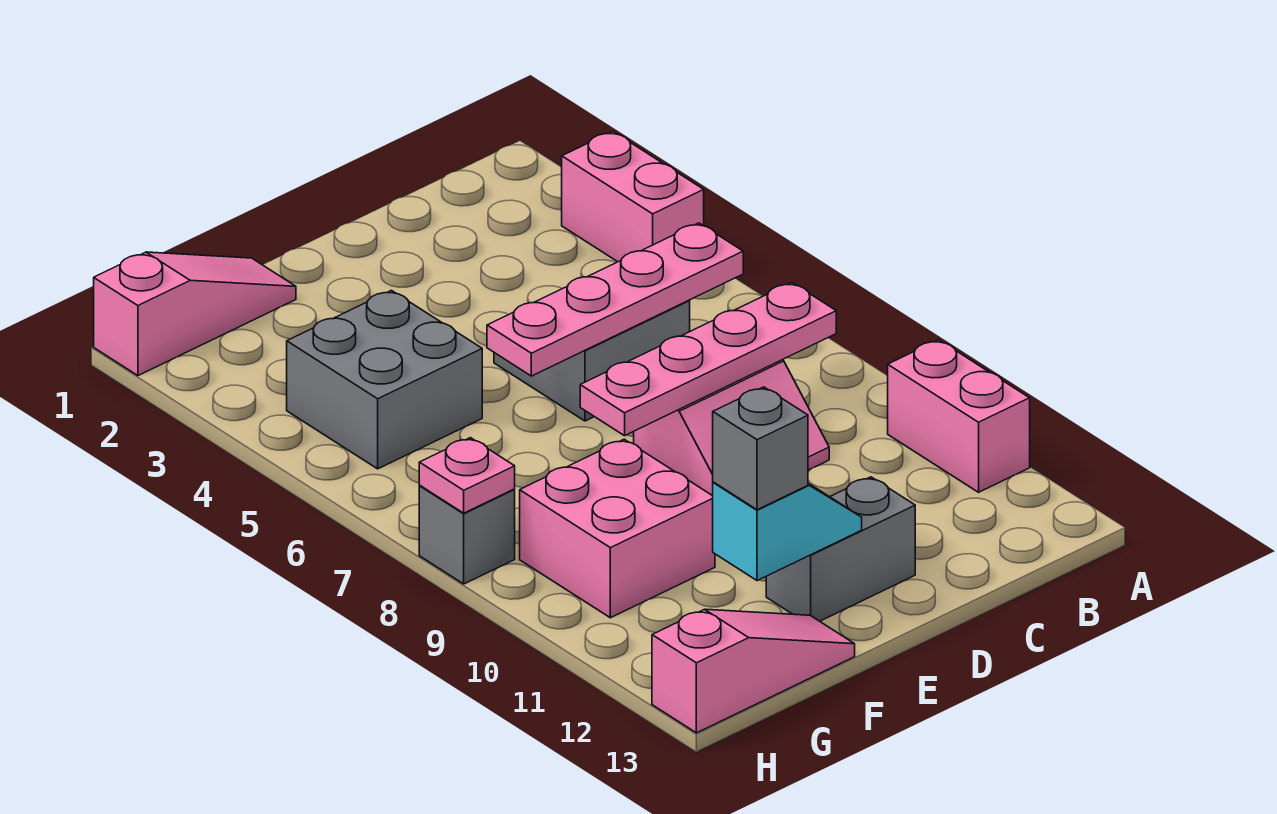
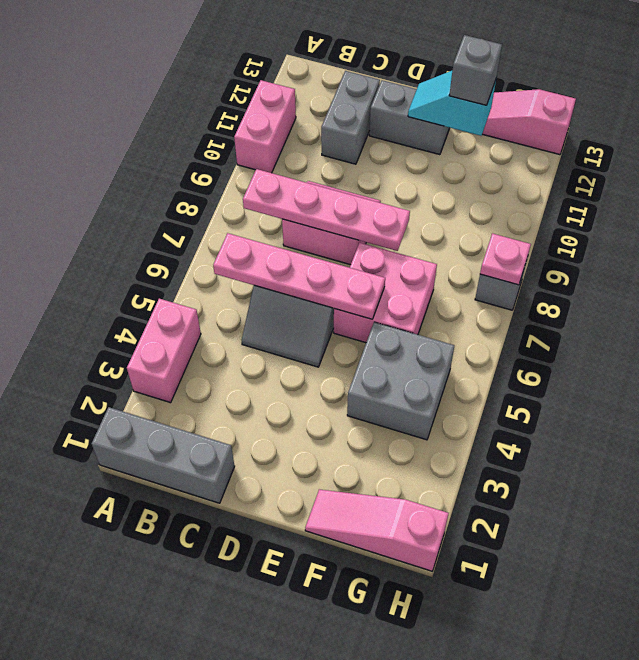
none -> grey brick A1:C1 level 1
none -> grey brick C11:C12 level 1
pink brick F9:G10 level 1 -> pink brick E6:F7 level 1

